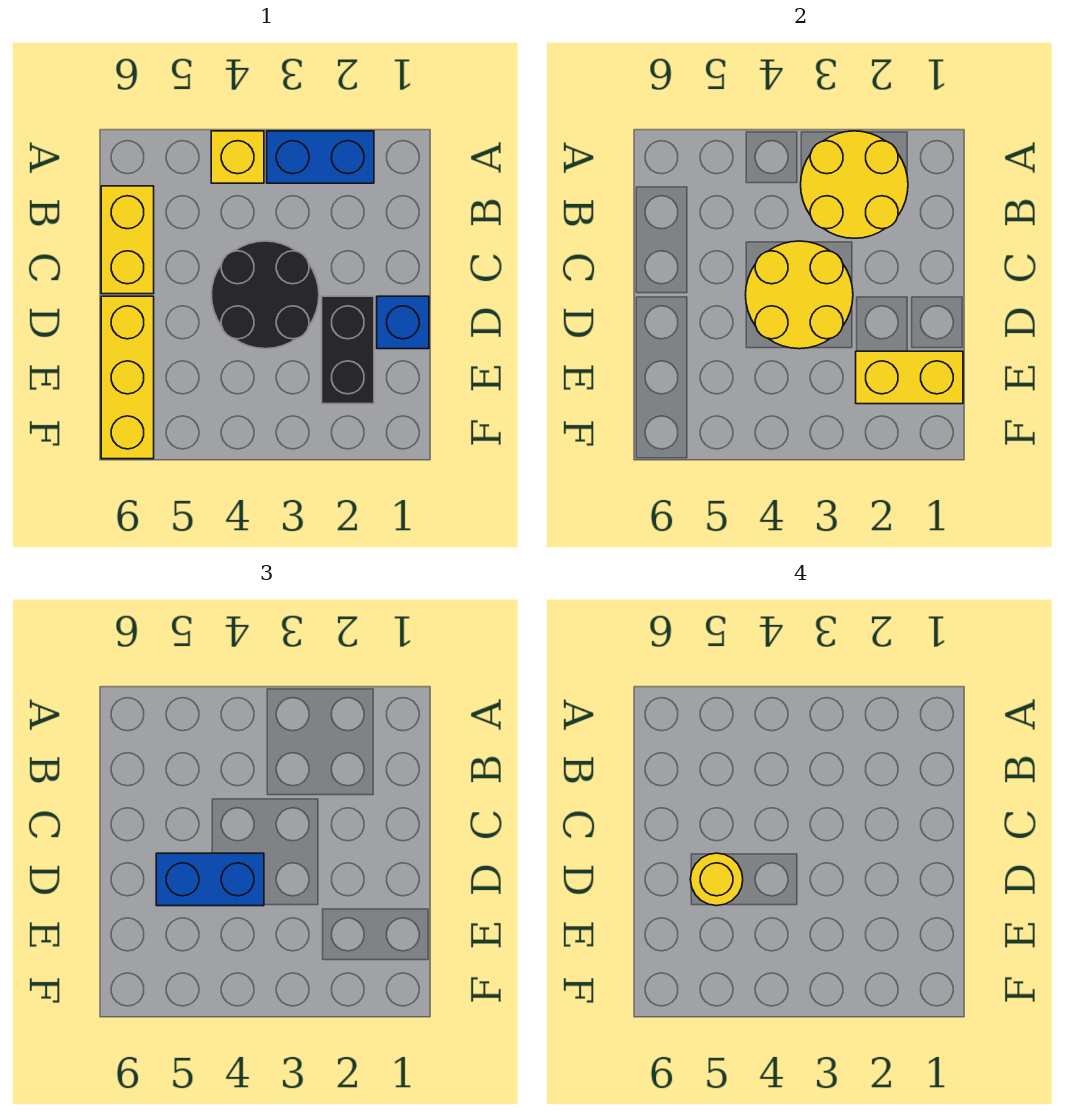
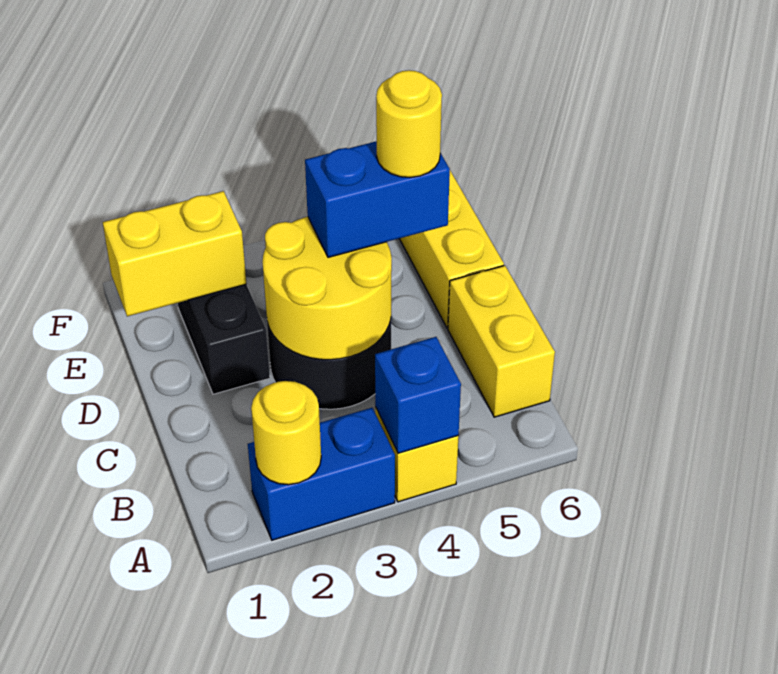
yellow round brick A2:B3 level 2 -> yellow round brick A2 level 2
blue brick D1 level 1 -> blue brick A4 level 2

